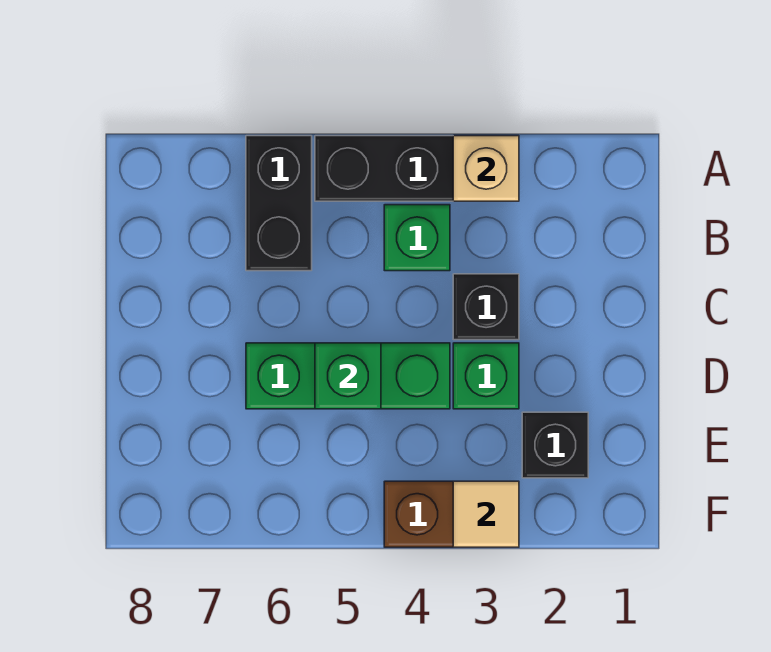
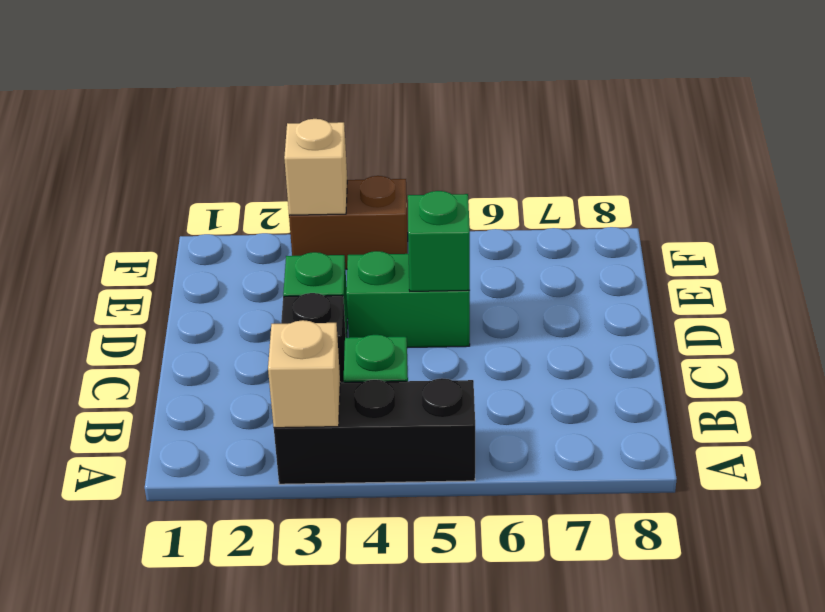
black brick A6:B6 level 1 -> none
green brick D4:D6 level 1 -> green brick D4:D5 level 1
black brick E2 level 1 -> none
tan tile F3 level 2 -> tan brick F3 level 2

